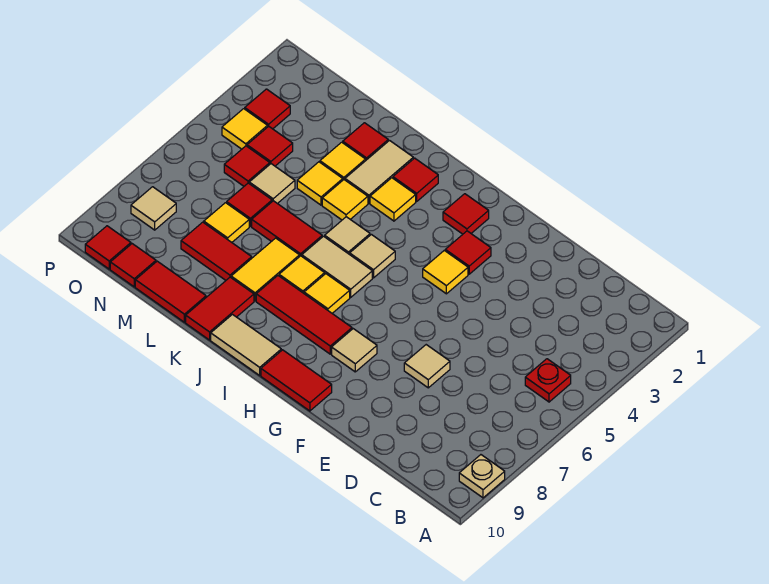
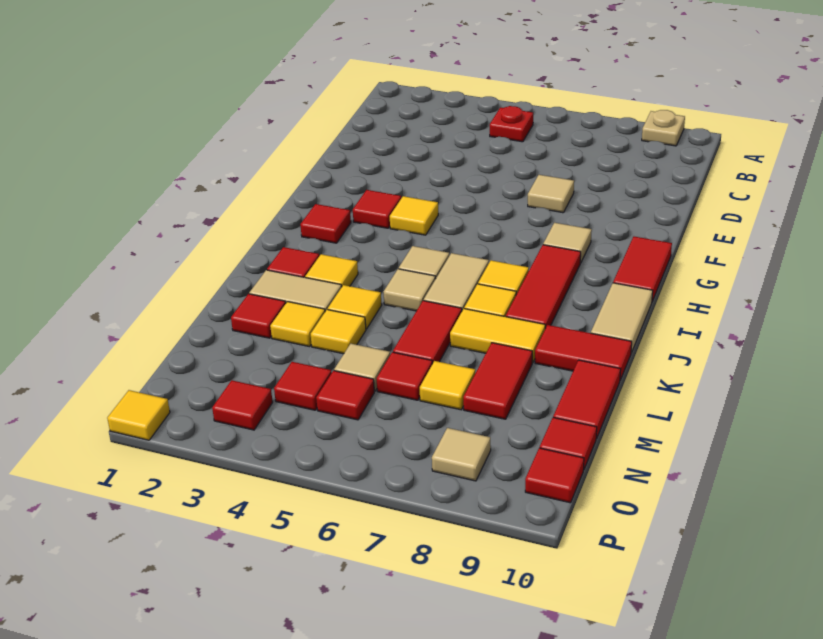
yellow tile O4 level 1 -> yellow tile P1 level 1

